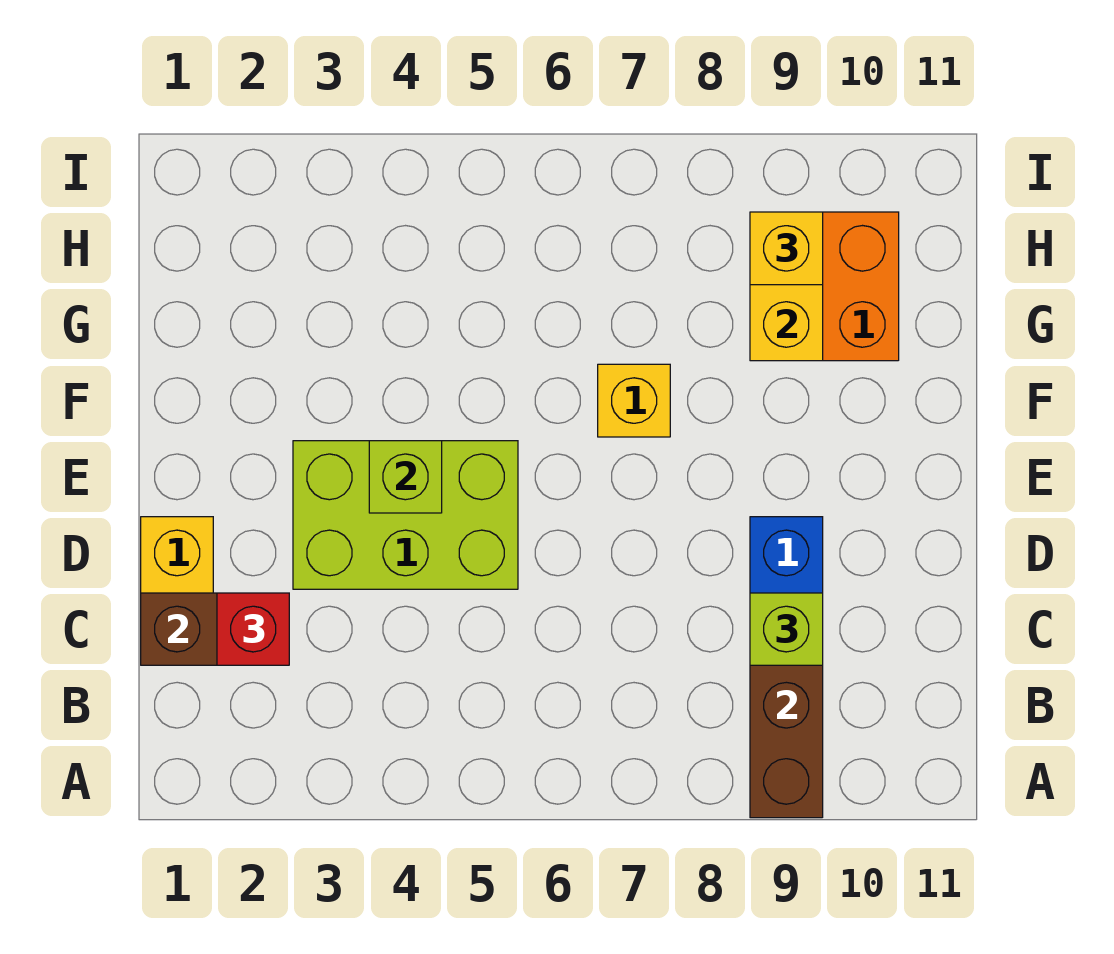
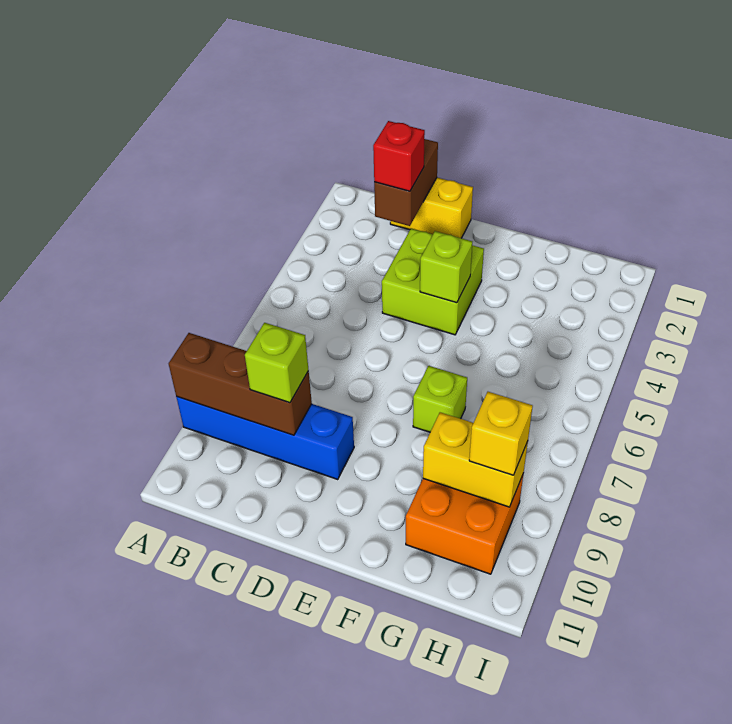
lime brick D3:E5 level 1 -> lime brick D3:E4 level 1
yellow brick F7 level 1 -> lime brick F7 level 1

